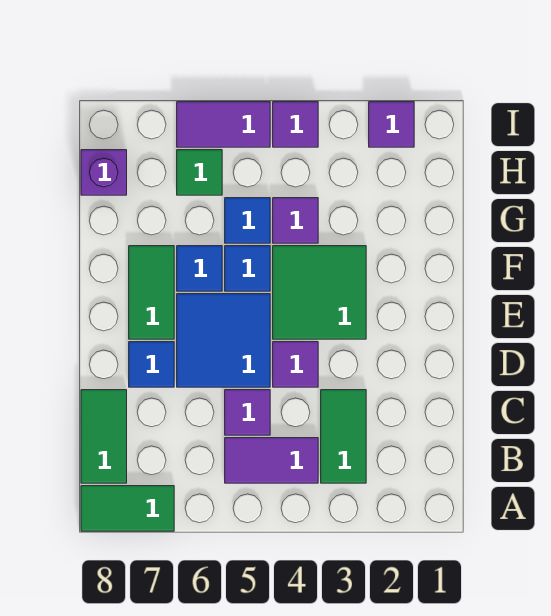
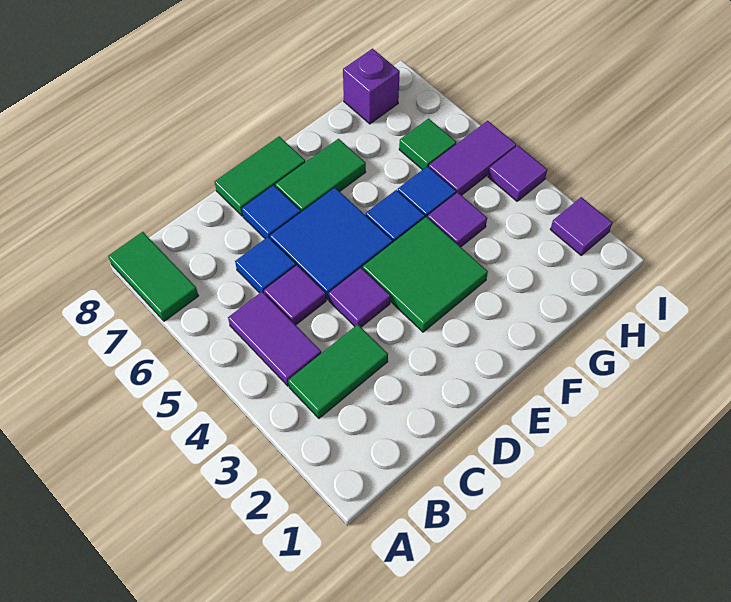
green tile B8:C8 level 1 -> green tile D8:E8 level 1
blue tile F6 level 1 -> blue tile C6 level 1
purple tile I5:I6 level 1 -> purple tile H5:I5 level 1

